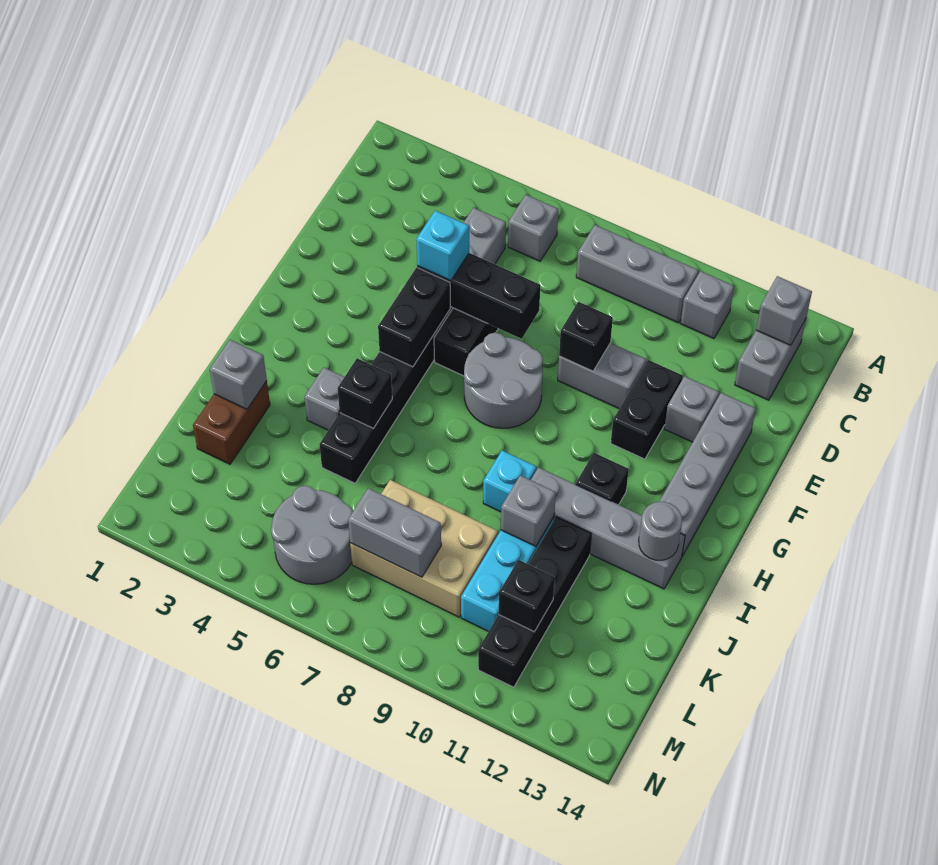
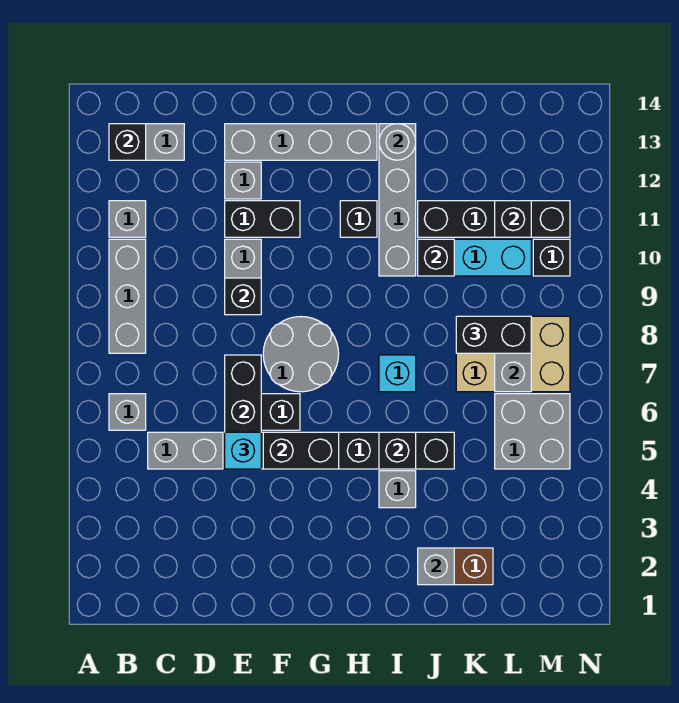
grey brick B13 level 2 -> black brick B13 level 2
cyan brick I9 level 1 -> cyan brick I7 level 1
grey brick J10 level 2 -> black brick J10 level 2
tan brick K7:L9 level 1 -> tan brick K7:M8 level 1
none -> black brick K8:L8 level 3
grey round brick L5:M6 level 1 -> grey brick L5:M6 level 1
none -> black brick M10 level 1

